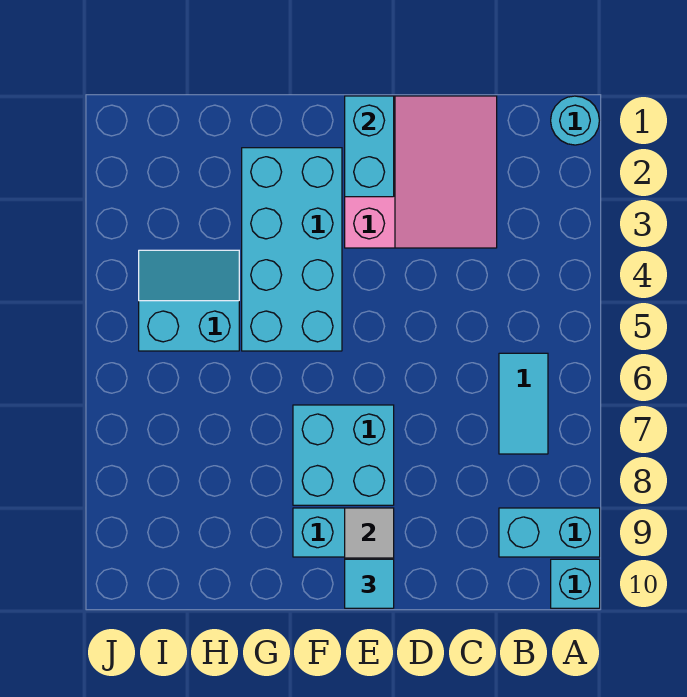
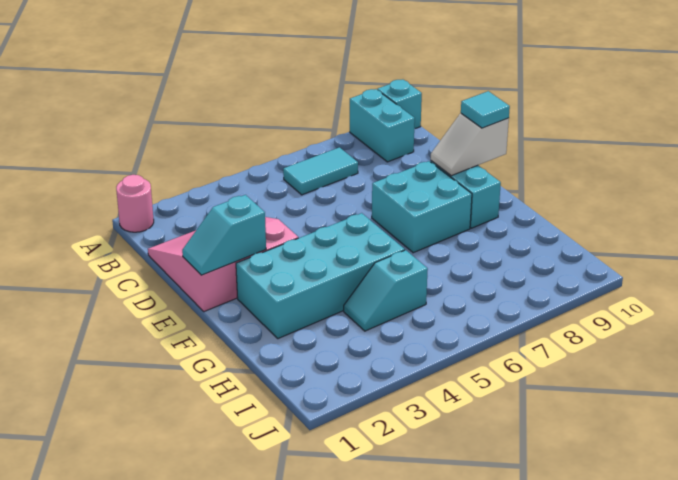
cyan round brick A1 level 1 -> pink round brick A1 level 1
cyan brick E1:E2 level 2 -> cyan slope E1:E2 level 2 top 2
cyan slope H4:I5 level 1 top 5 -> cyan slope H4:H5 level 1 top 5

